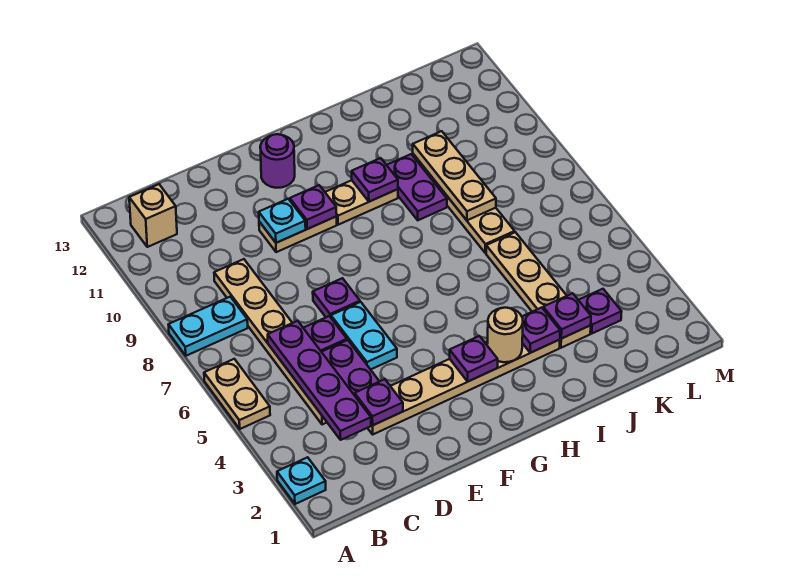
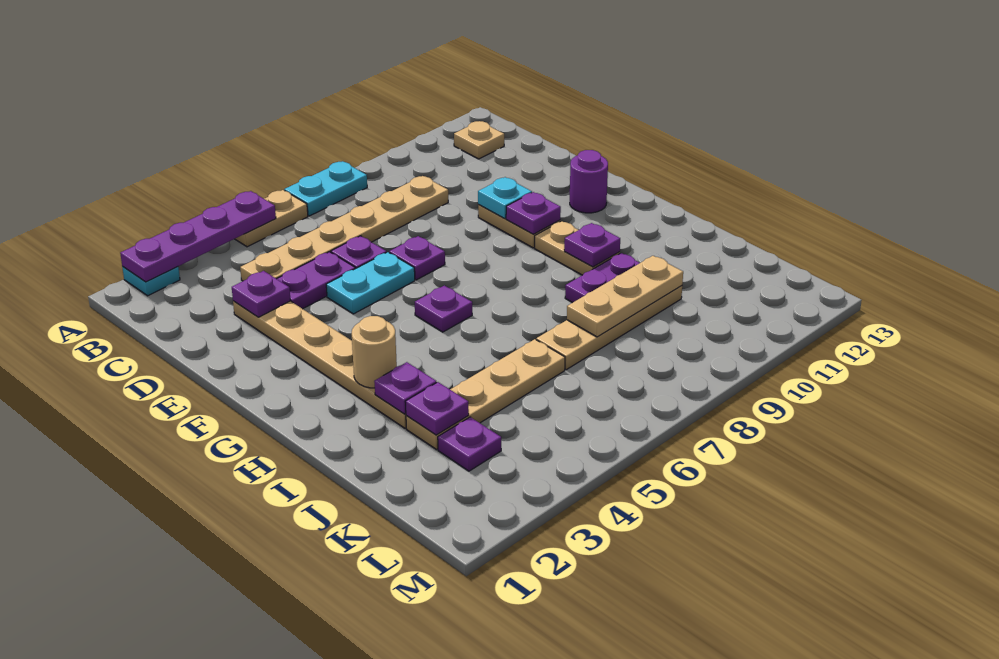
cyan plate A8:B8 level 1 -> cyan plate A7:A8 level 1
tan brick B12 level 1 -> tan plate B12 level 1
purple plate C3:C6 level 2 -> purple plate A2:A5 level 2
purple plate G3 level 2 -> purple plate G6 level 1

